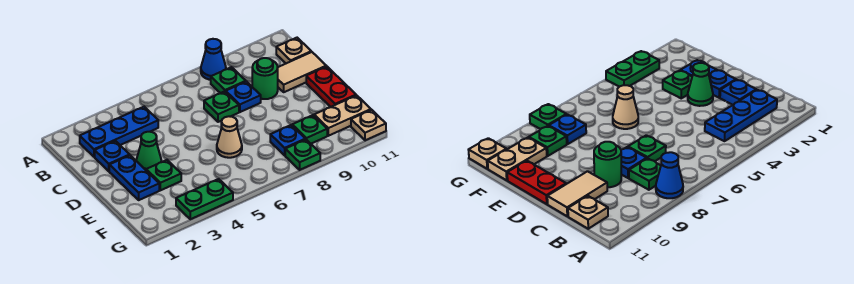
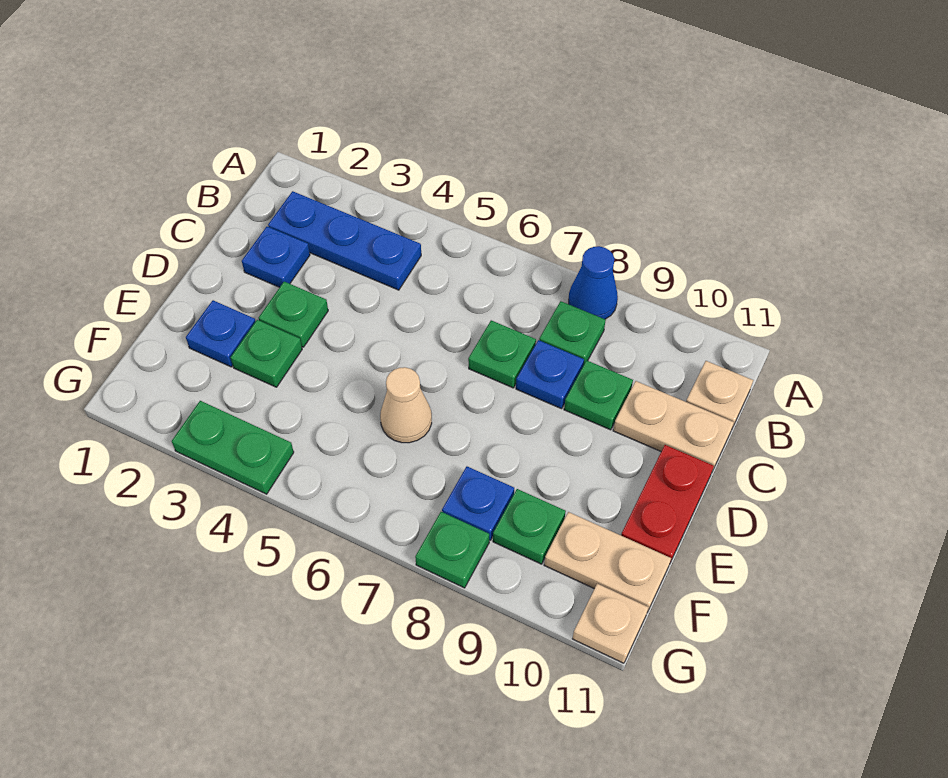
green round brick C9 level 1 -> green plate C9 level 1
tan tile C10:C11 level 1 -> tan plate C10:C11 level 1
blue plate D2:E2 level 1 -> blue plate E2 level 1
green cone D3 level 1 -> green plate D3 level 1

